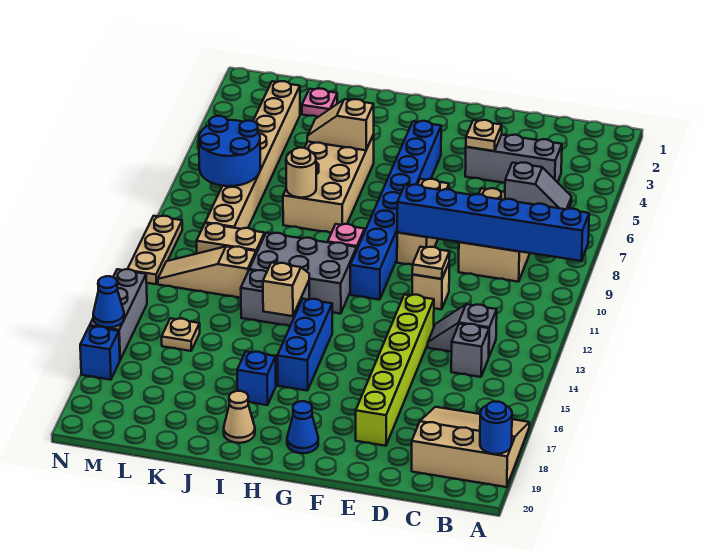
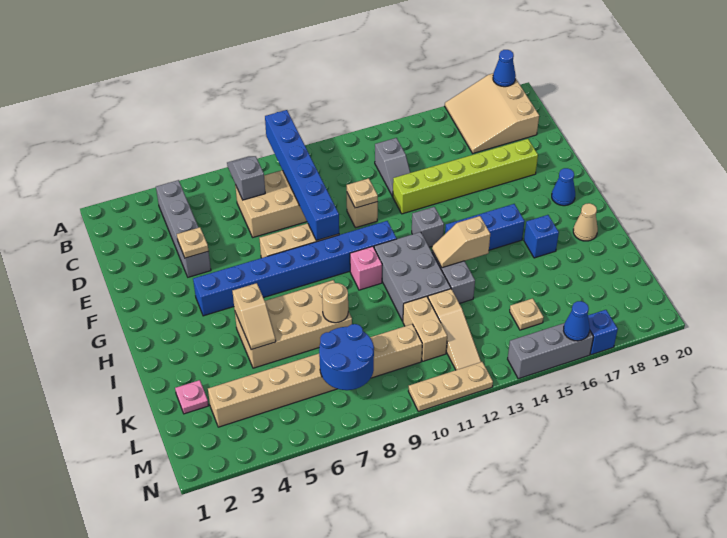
blue round brick A19 level 2 -> blue cone A19 level 2
grey brick C4:E4 level 1 -> grey brick B4:E4 level 1
grey brick C14 level 1 -> grey brick G13 level 1

